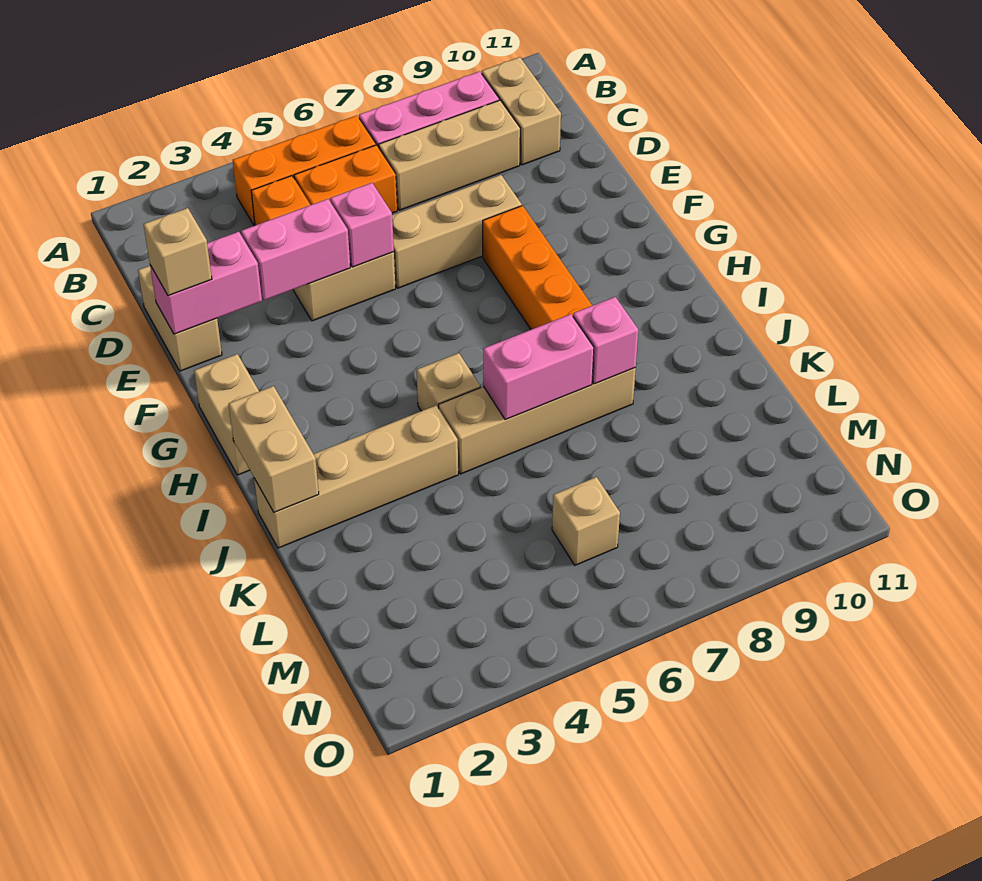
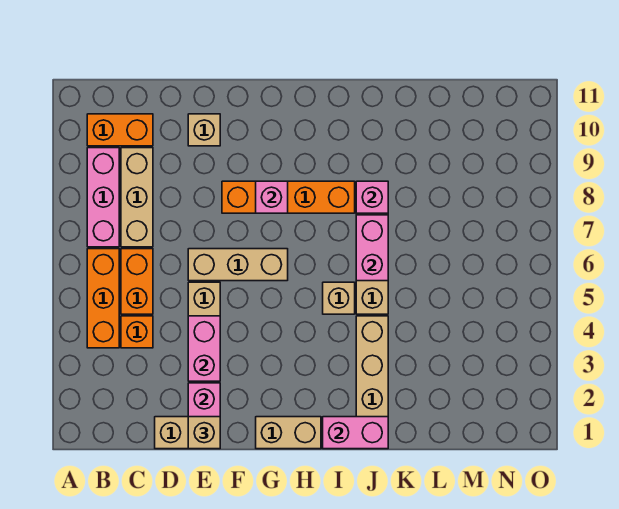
tan brick B10:C10 level 1 -> orange brick B10:C10 level 1
pink brick E5 level 2 -> pink brick G8 level 2
tan brick E6:E8 level 1 -> tan brick E6:G6 level 1
tan brick I1:J1 level 2 -> pink brick I1:J1 level 2
tan brick M6 level 1 -> tan brick E10 level 1

